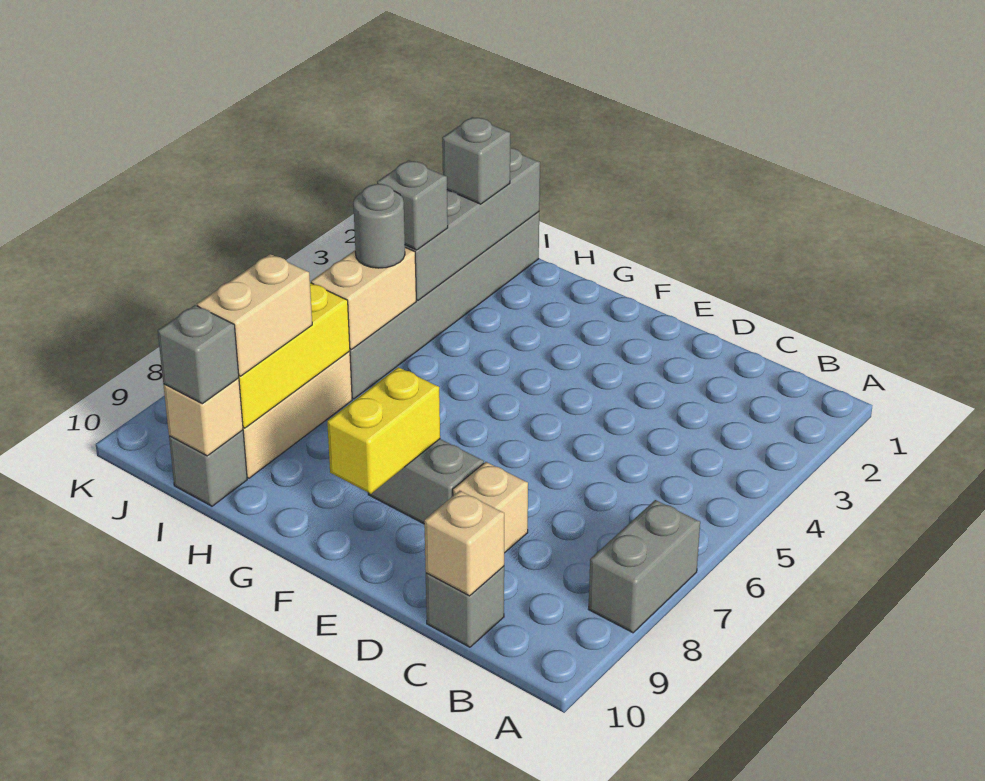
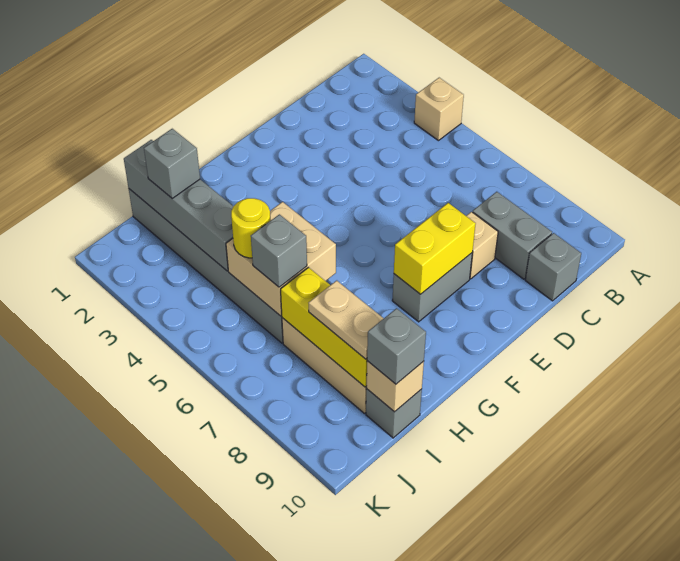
grey brick A7:A8 level 1 -> grey brick C8:C9 level 1
tan brick C10 level 2 -> tan brick A4 level 1
yellow brick F8:F9 level 2 -> yellow brick E8:F8 level 2
grey brick I4 level 3 -> grey brick I6 level 3
tan brick I5:I6 level 2 -> tan brick H5:I6 level 2
grey round brick I5 level 3 -> yellow round brick I5 level 3
tan brick I8:I9 level 3 -> tan plate I8:I9 level 3

